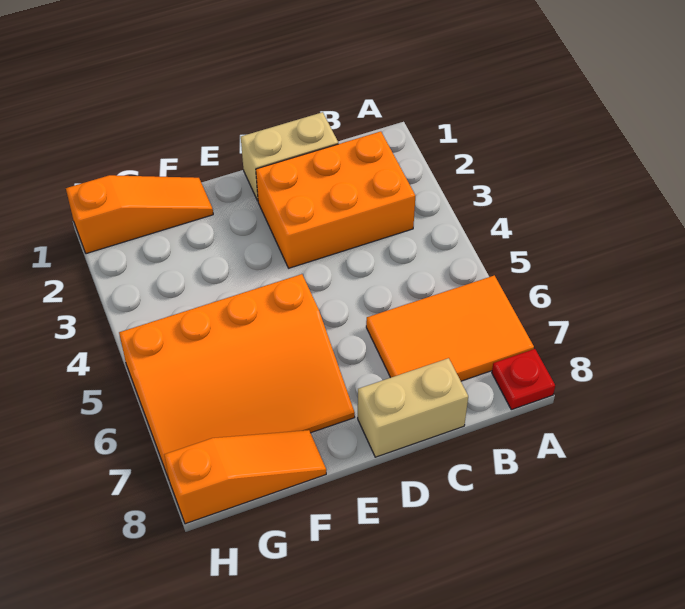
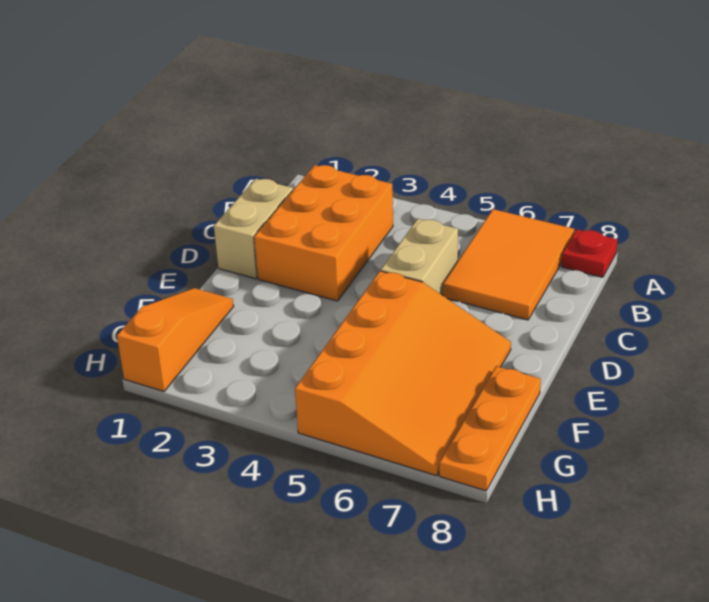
tan brick C8:D8 level 1 -> tan brick C5:D5 level 1
orange slope F8:H8 level 1 top H -> orange plate F8:H8 level 1

